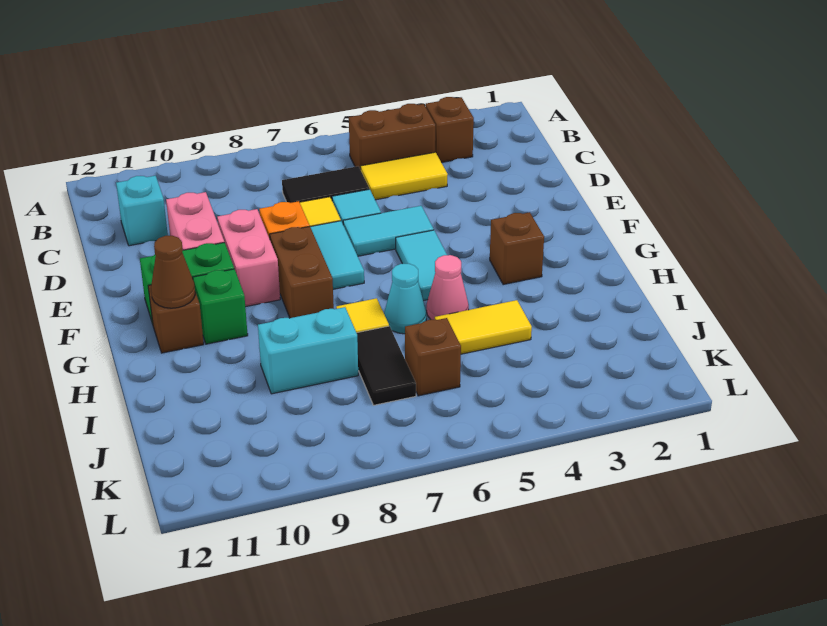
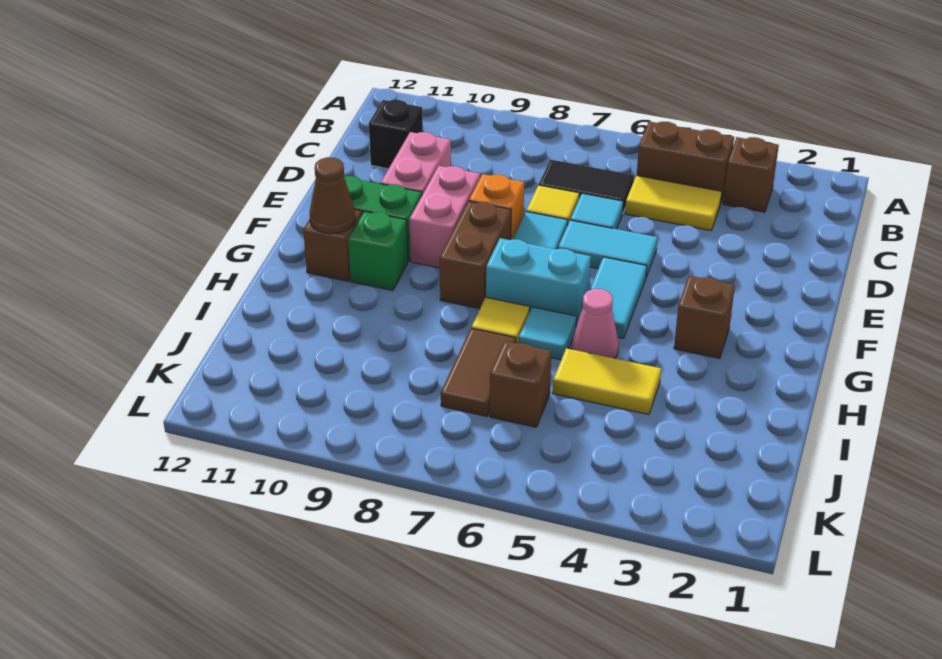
cyan brick C11 level 1 -> black brick C11 level 1
cyan cone H6 level 1 -> cyan tile H6 level 1
black tile I7:J7 level 1 -> brown tile I7:J7 level 1
cyan brick I8:I9 level 1 -> cyan brick G6:G7 level 1

